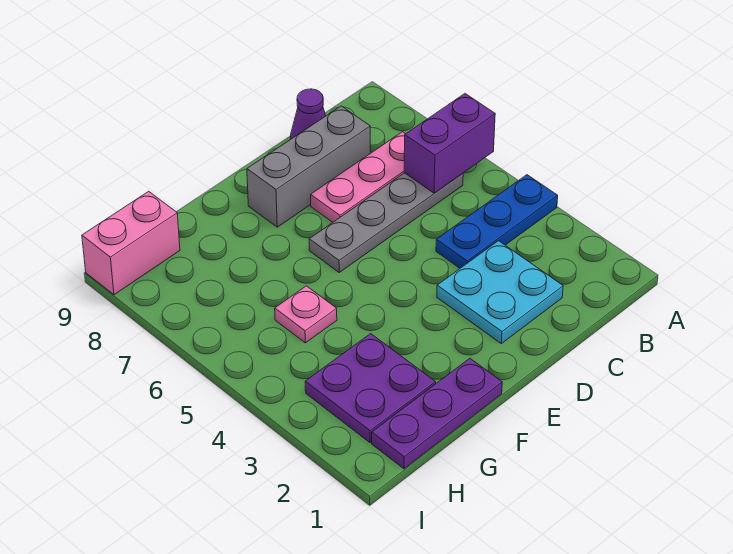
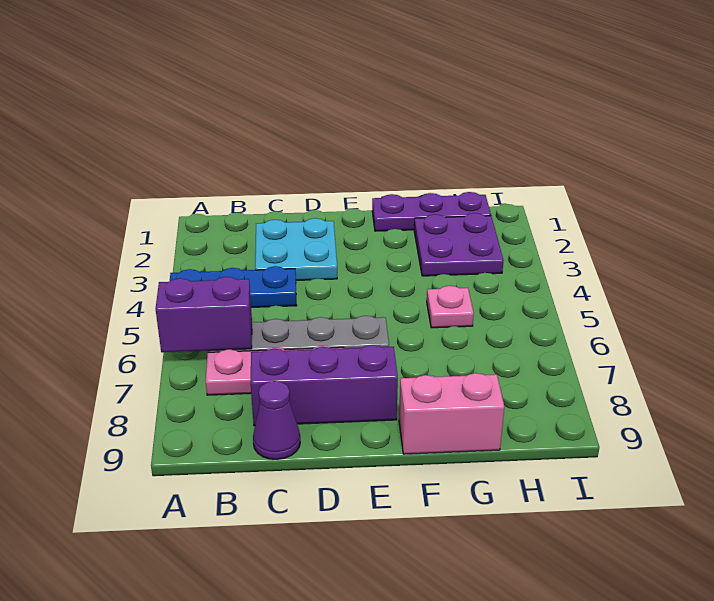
grey brick C8:E8 level 1 -> purple brick C8:E8 level 1
pink brick H9:I9 level 1 -> pink brick F9:G9 level 1

